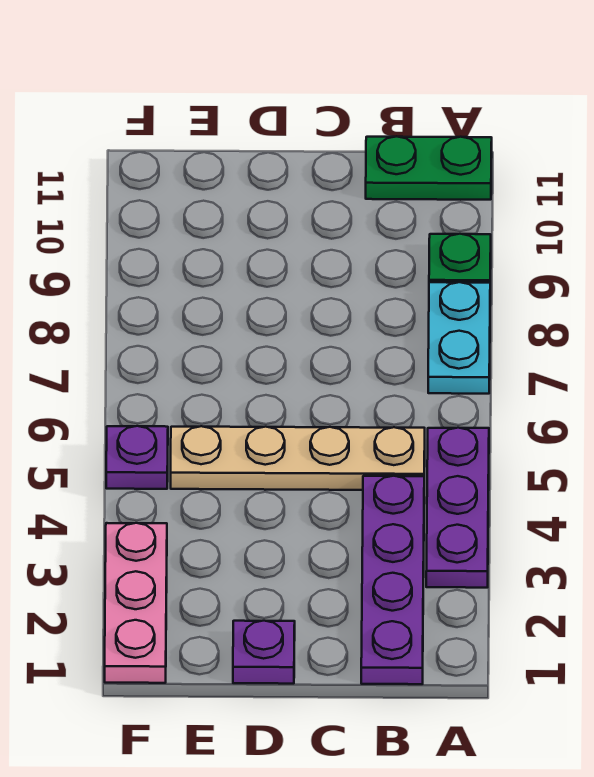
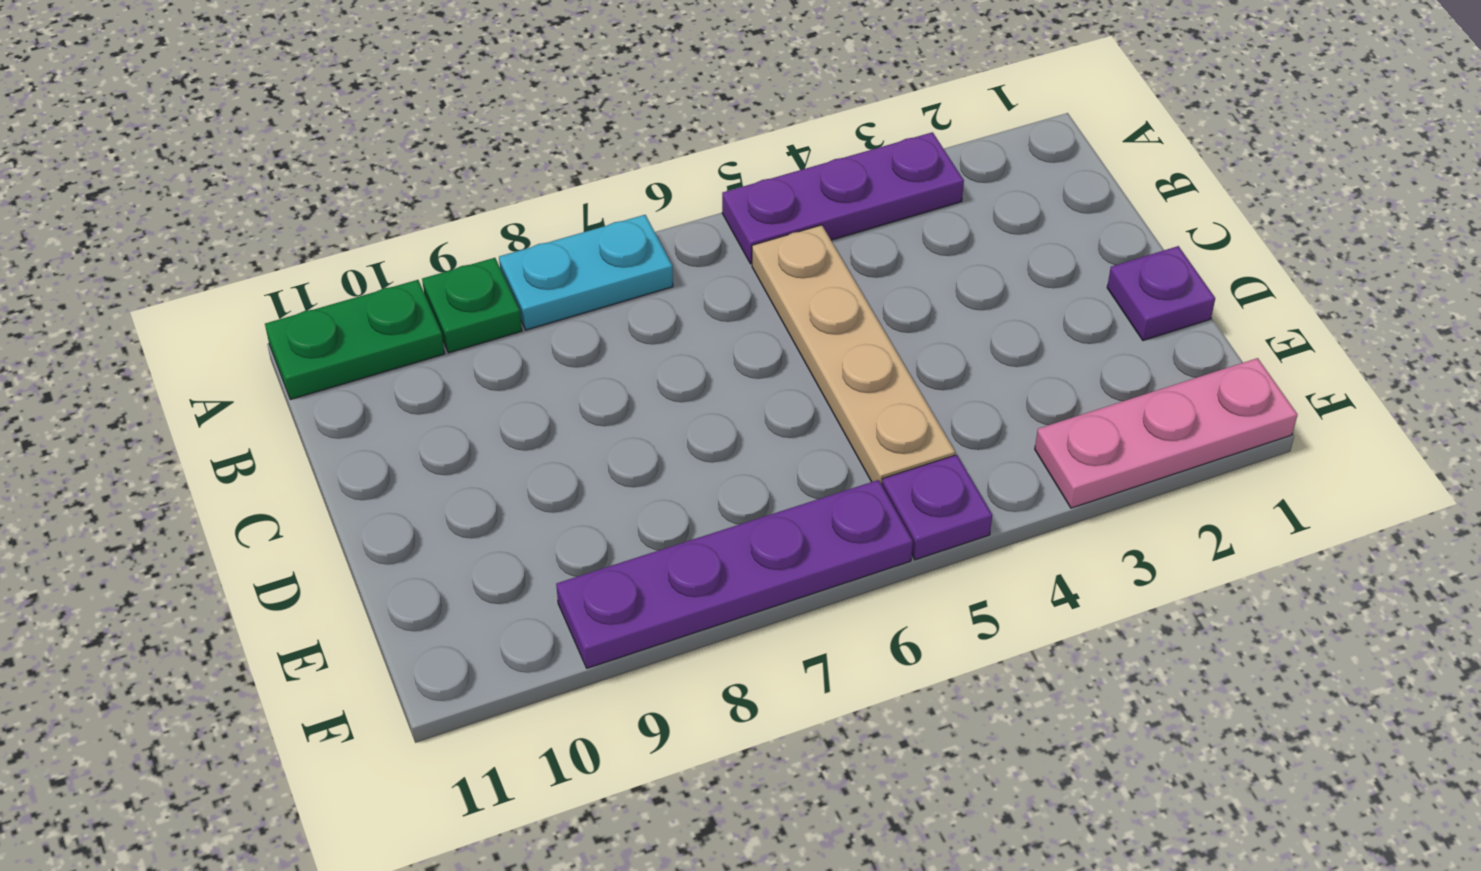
green plate A11:B11 level 1 -> green plate A10:A11 level 1
purple plate B1:B4 level 1 -> purple plate F6:F9 level 1

